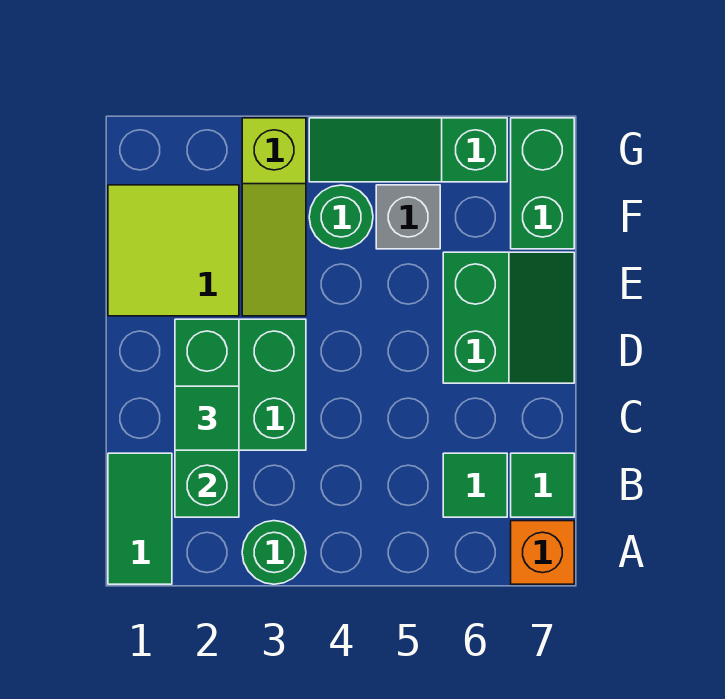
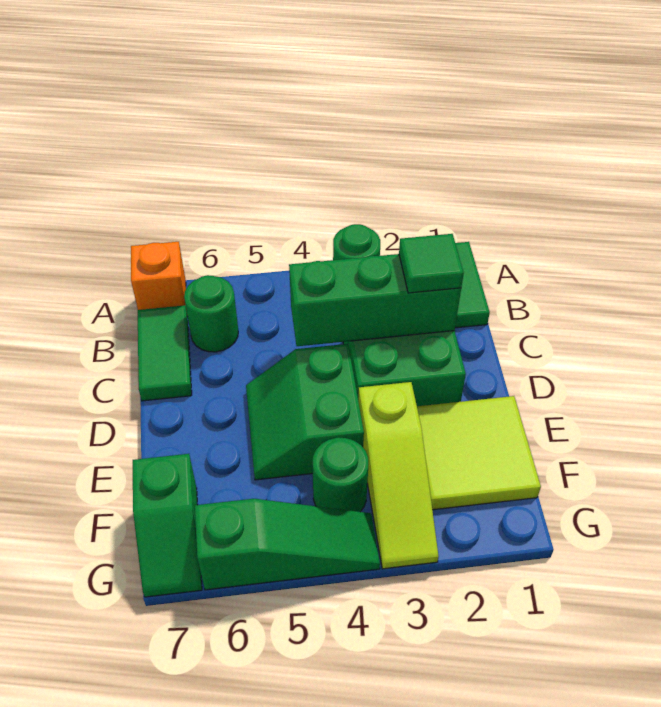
green brick B2:D2 level 2 -> green brick C2:C4 level 2
green tile B6 level 1 -> green round brick B6 level 1
green tile B7 level 1 -> green tile B7:C7 level 1
green slope D6:E7 level 1 top 6 -> green slope D4:E5 level 1 top 4
lime slope E3:G3 level 1 top G -> lime slope E3:G3 level 1 top E
grey brick F5 level 1 -> none
green brick F7:G7 level 1 -> green slope F7:G7 level 1 top F

